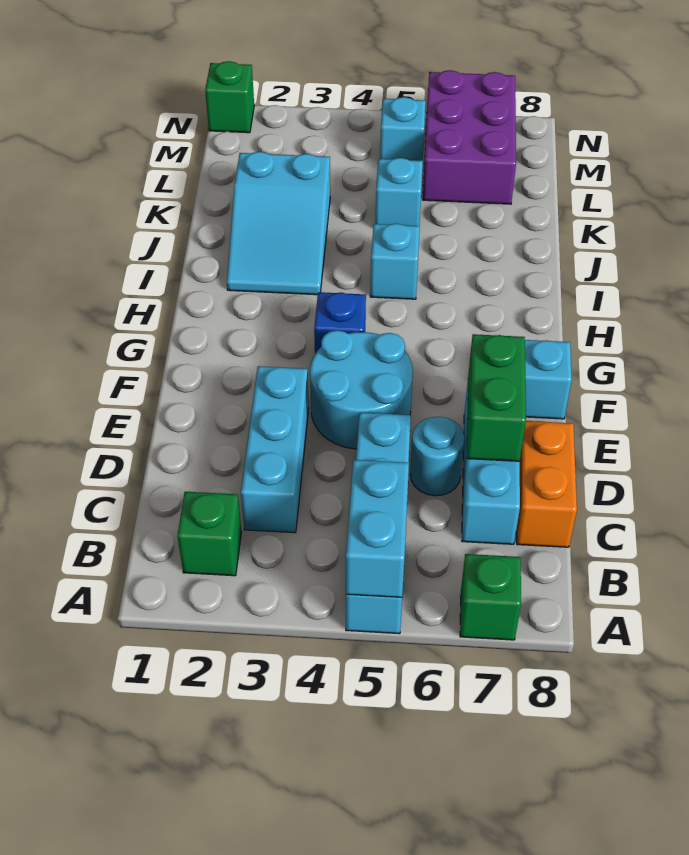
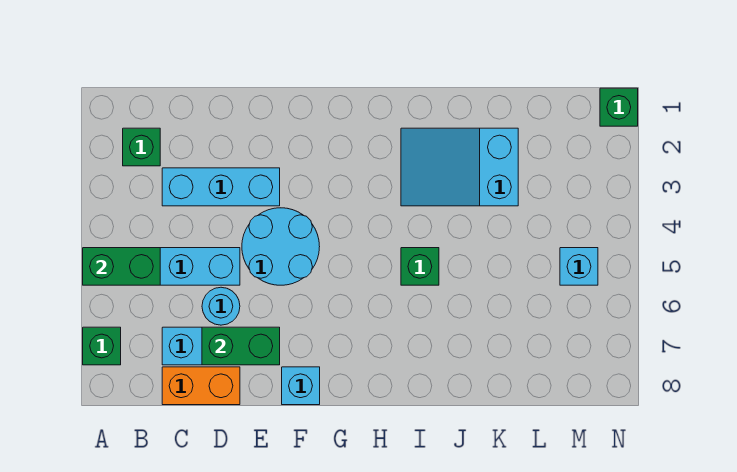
cyan brick A5:B5 level 2 -> green brick A5:B5 level 2
blue brick G4 level 1 -> none
cyan brick I5 level 1 -> green brick I5 level 1
cyan brick K5 level 1 -> none
purple brick L6:N7 level 1 -> none

